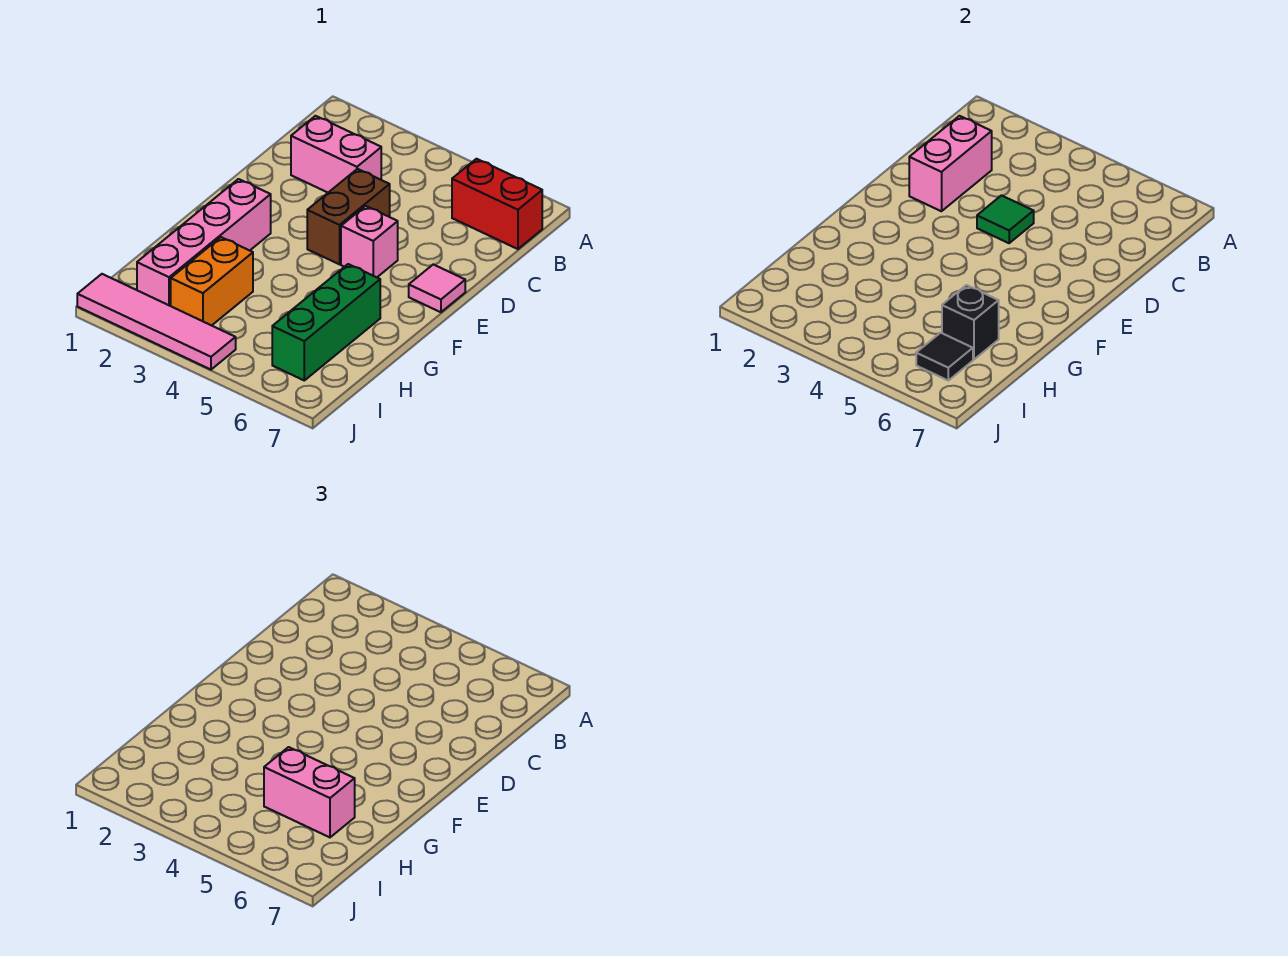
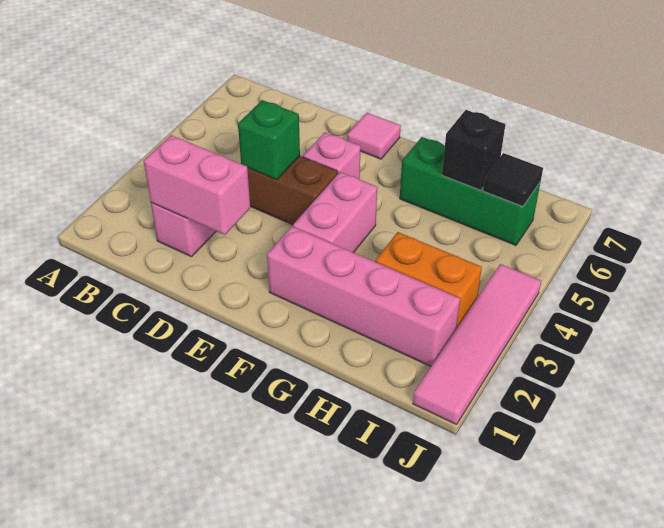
red brick B6:B7 level 1 -> none
green tile D4 level 2 -> green brick D4 level 2
pink brick H5:H6 level 3 -> pink brick F3:F4 level 1

